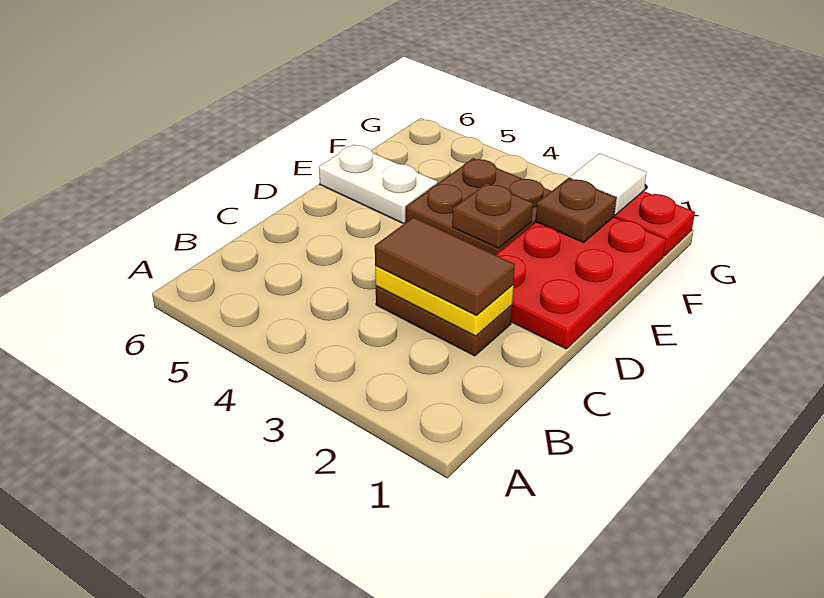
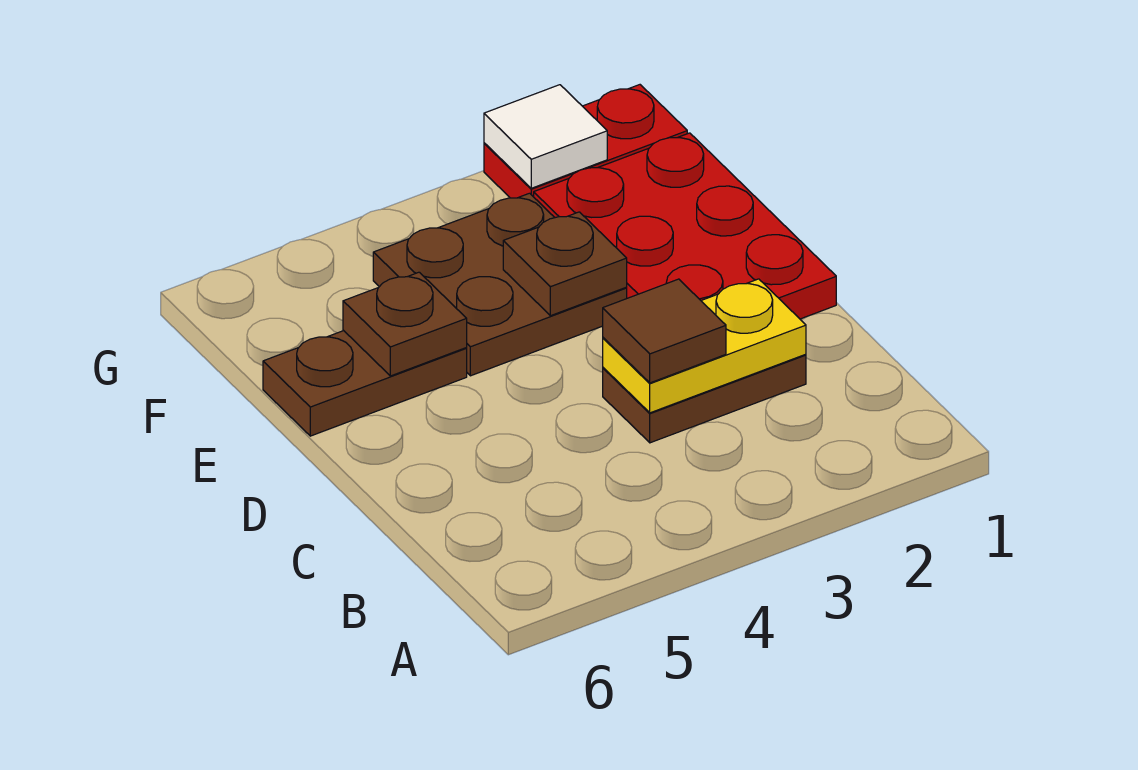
brown tile C2:C3 level 3 -> brown tile C3 level 3
white plate E5:E6 level 1 -> brown plate E5:E6 level 1
brown plate F2 level 2 -> brown plate E5 level 2

